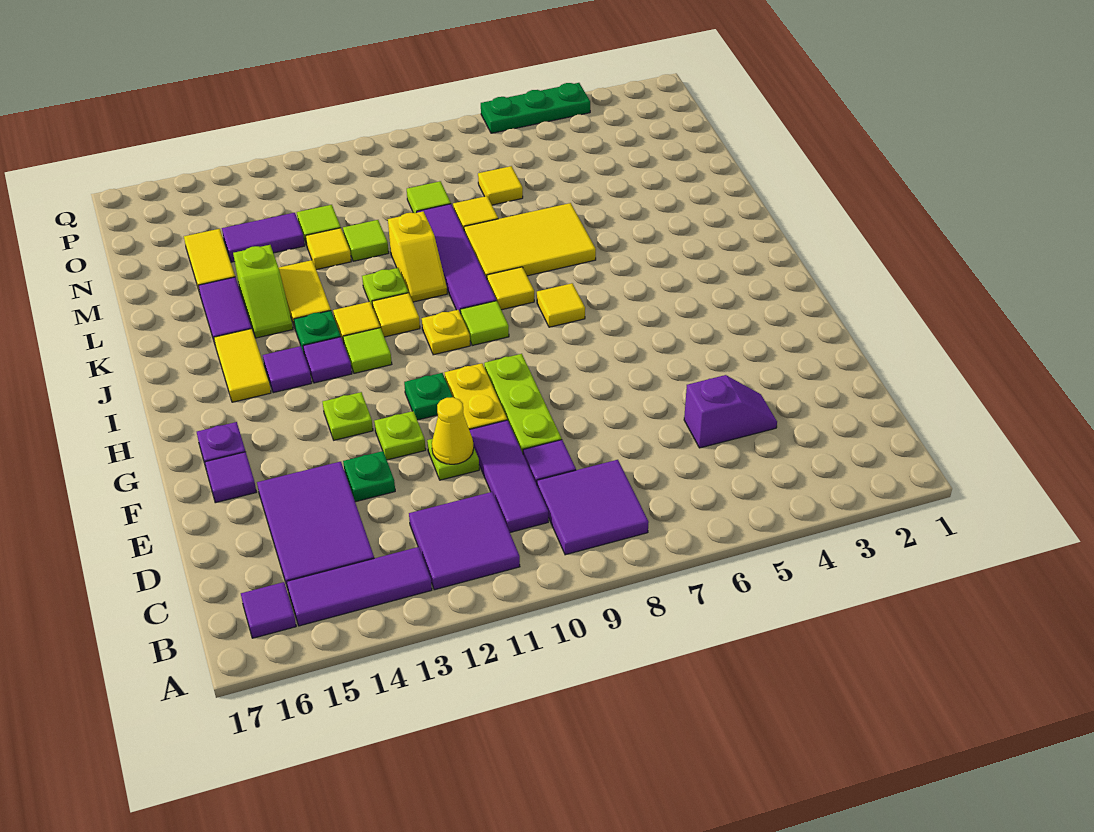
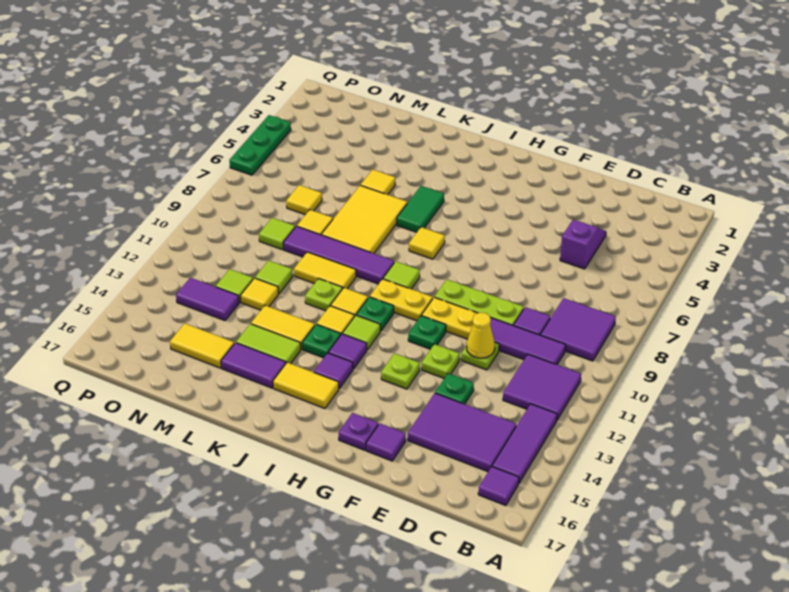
yellow plate I10 level 1 -> yellow plate H10:I10 level 1
none -> green plate I11 level 1
none -> green tile J5:J6 level 1
yellow tile J8 level 1 -> yellow tile L5 level 1
yellow slope K10:L10 level 1 top L -> yellow tile K10:L10 level 1
lime slope K14:L14 level 1 top L -> lime tile K14:L14 level 1
purple tile N13:N14 level 1 -> purple tile N13:O13 level 1

